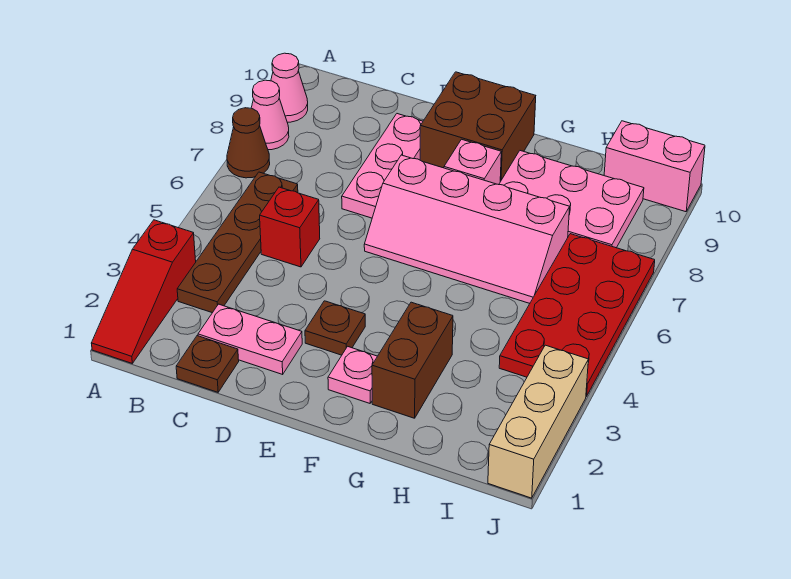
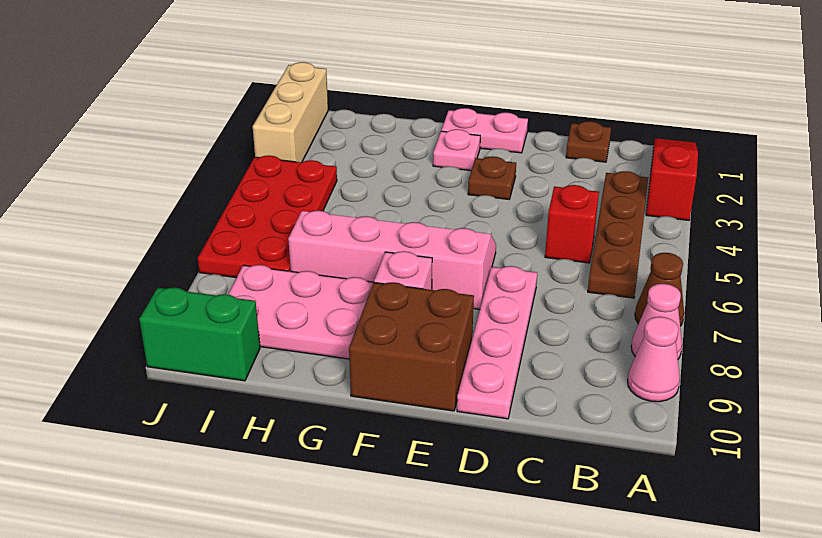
pink plate C2:D2 level 1 -> pink plate E1:F1 level 1
pink plate D7:D9 level 1 -> pink plate D7:D10 level 1
brown brick G2:G3 level 1 -> none
pink brick I10:J10 level 1 -> green brick I10:J10 level 1

